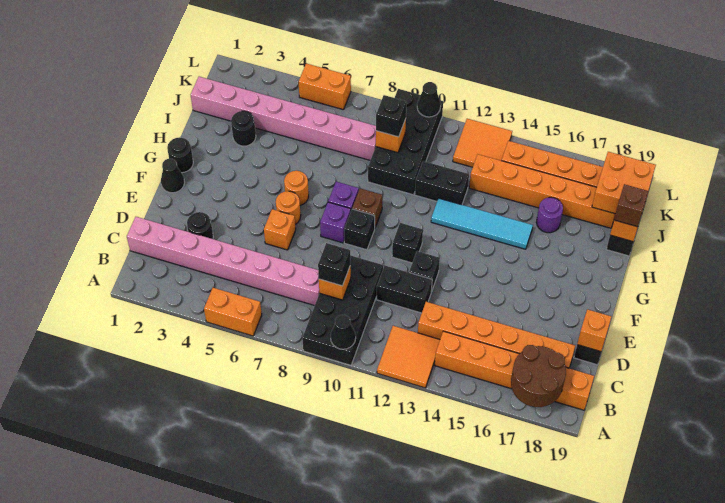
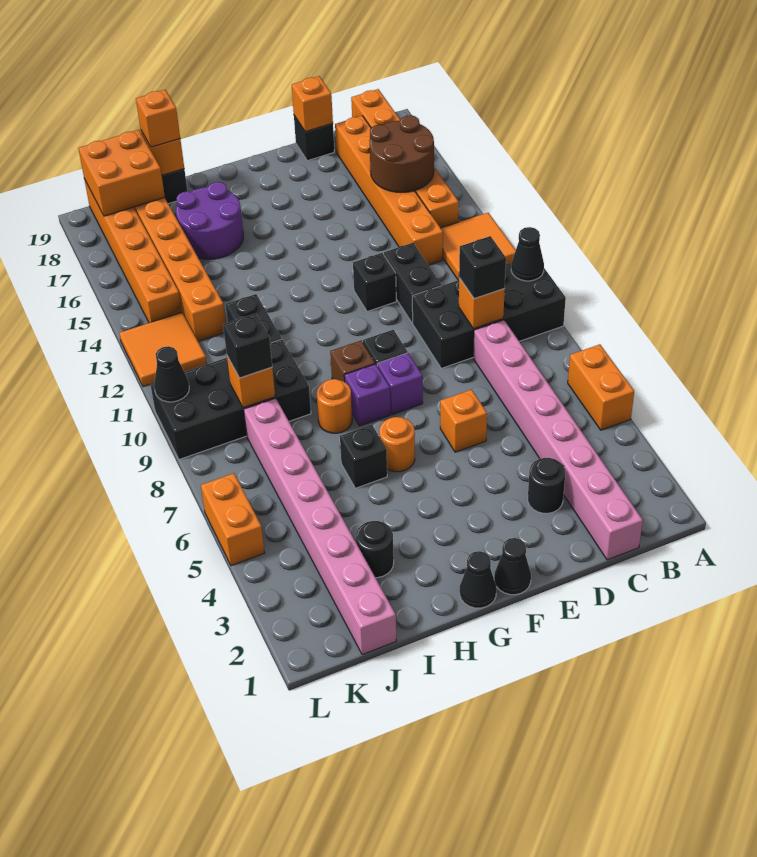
brown round brick A17:B18 level 2 -> brown round brick B15:C16 level 2
orange round brick F6 level 1 -> orange round brick H8 level 1
black brick F11 level 1 -> black brick H6 level 1
black round brick G1 level 1 -> black cone G1 level 1
cyan tile H12:H15 level 1 -> none
purple round brick I16 level 1 -> purple round brick H16:I17 level 1
brown brick I19 level 3 -> orange brick I19 level 3

